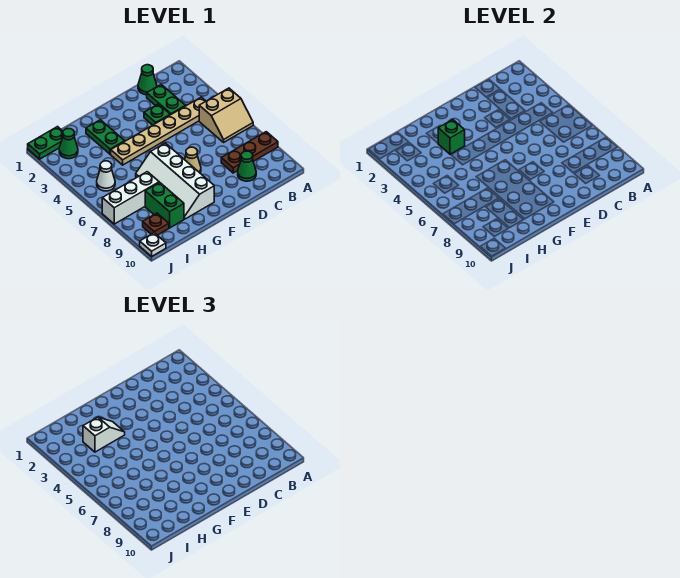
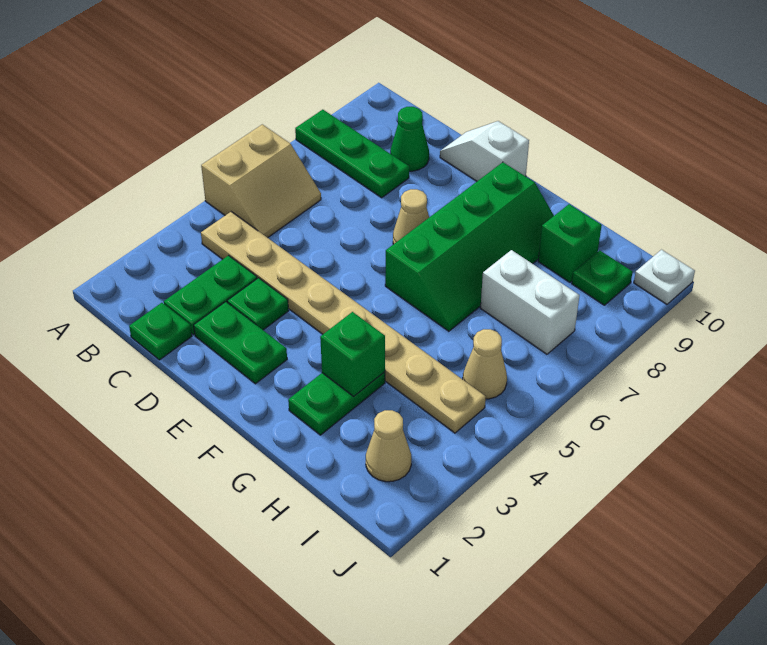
tan slope A5:B6 level 1 top 5 -> tan slope A5:B6 level 1 top A
brown plate A8:C8 level 1 -> green plate A8:C8 level 1
tan plate B4:G4 level 1 -> tan plate B4:I4 level 1
green cone C1 level 1 -> green plate C1 level 1
white slope F6:G9 level 1 top F -> green slope F6:G9 level 1 top F
white slope G3:H3 level 3 top H -> white slope D10:E10 level 1 top E
white brick H7:J7 level 1 -> white brick H7:I7 level 1
green brick H8:H9 level 1 -> green brick H9 level 1
green plate I1:J1 level 1 -> green plate D2:E2 level 1
green cone I2 level 1 -> tan cone I2 level 1
white cone I5 level 1 -> tan cone I5 level 1
brown plate I9 level 1 -> green plate I9 level 1

